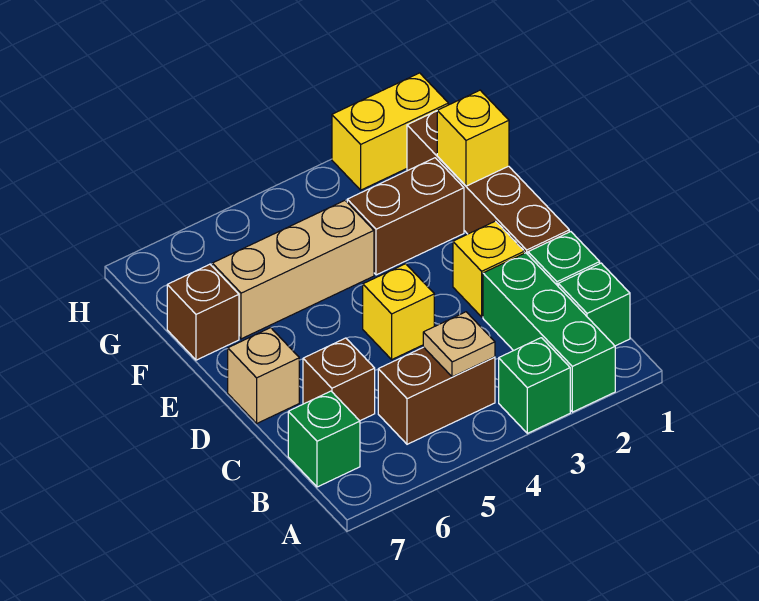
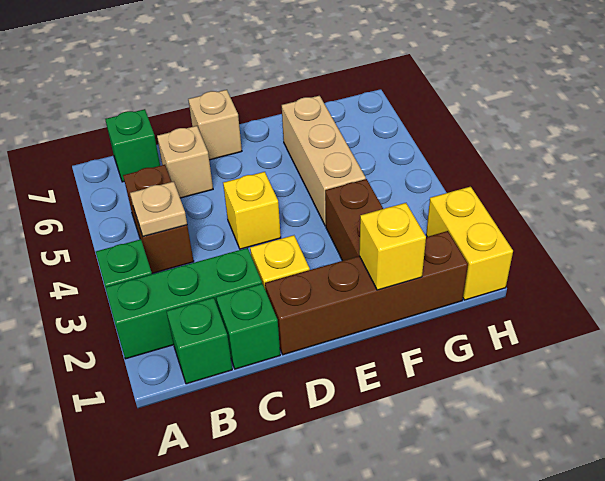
brown brick C6 level 1 -> tan brick C6 level 1
brown brick F7 level 1 -> none

